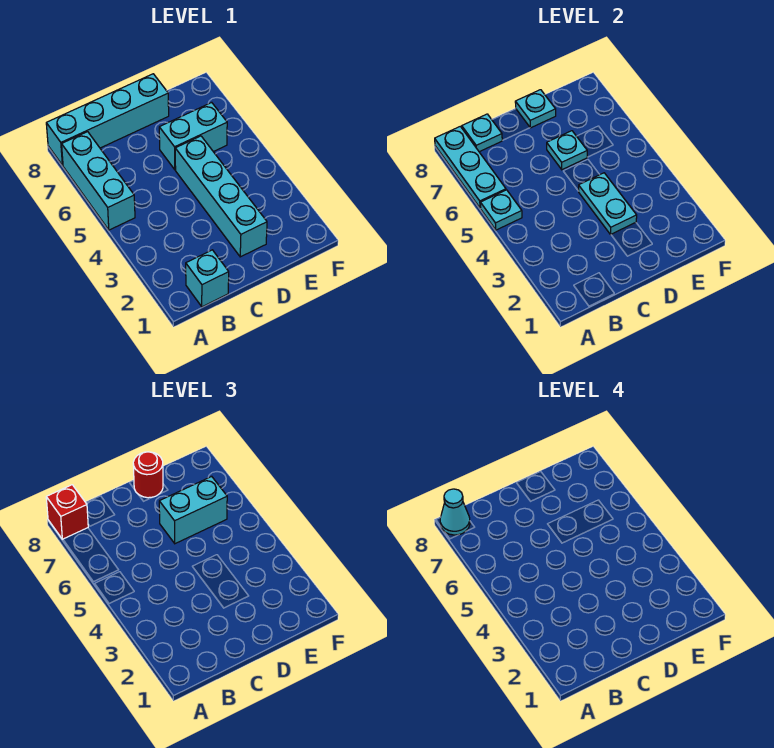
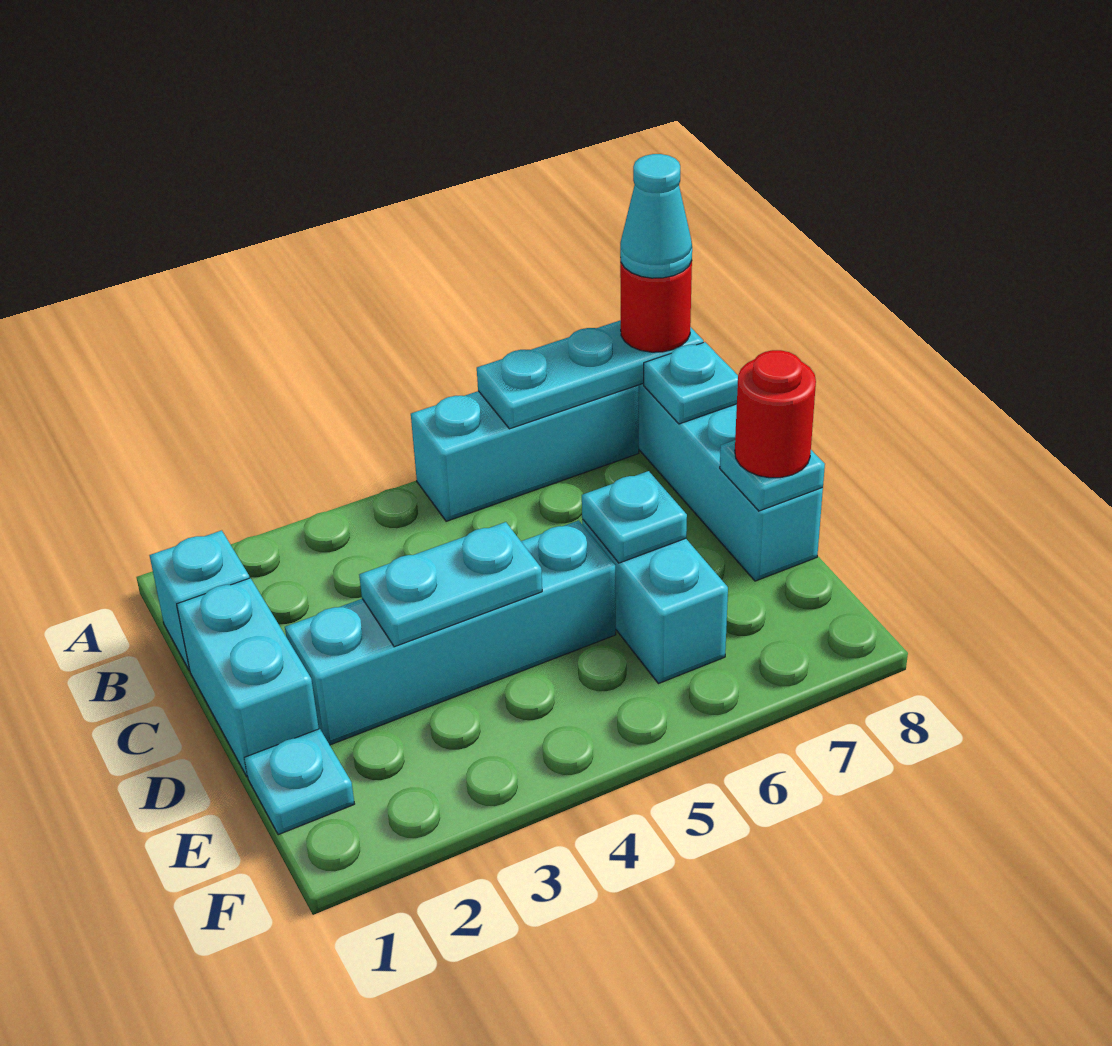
cyan plate A5 level 2 -> cyan plate E1 level 1
red brick A8 level 3 -> red round brick A8 level 3
cyan brick D6:E6 level 3 -> cyan brick C1:D1 level 1

